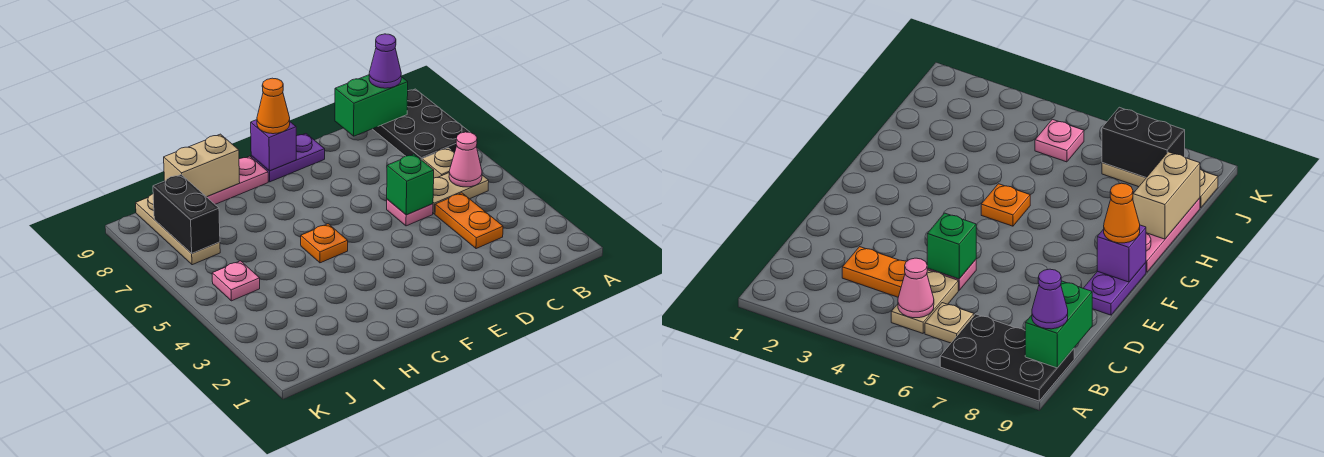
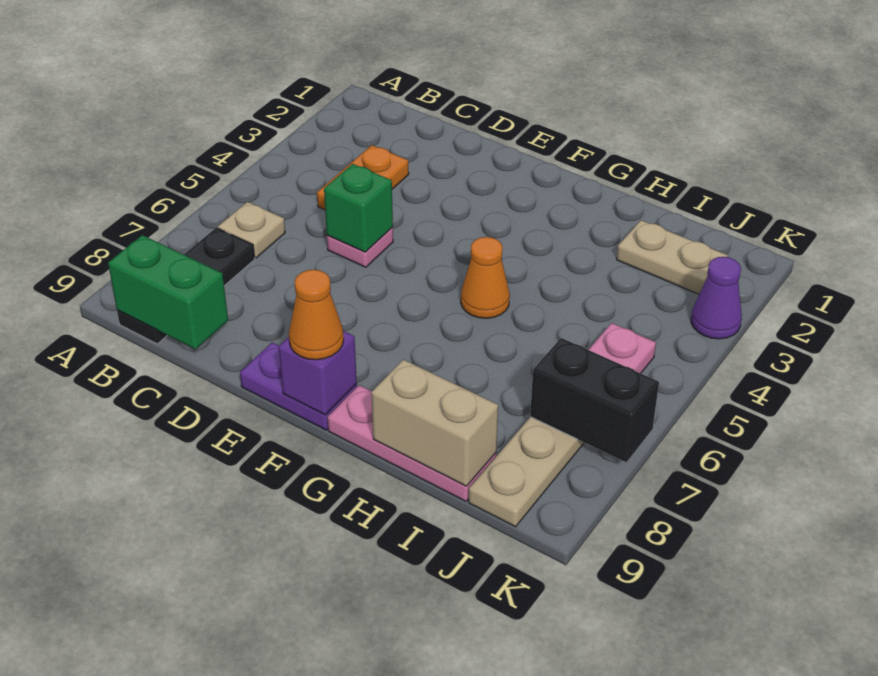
black plate A7:B9 level 1 -> black plate B7:B9 level 1
tan plate B5:C5 level 1 -> tan plate I2:J2 level 1
pink cone B5 level 2 -> none
purple cone B9 level 3 -> purple cone K3 level 1
orange plate G5 level 1 -> orange cone G5 level 1
black brick J7:J8 level 2 -> black brick J7:K7 level 2

